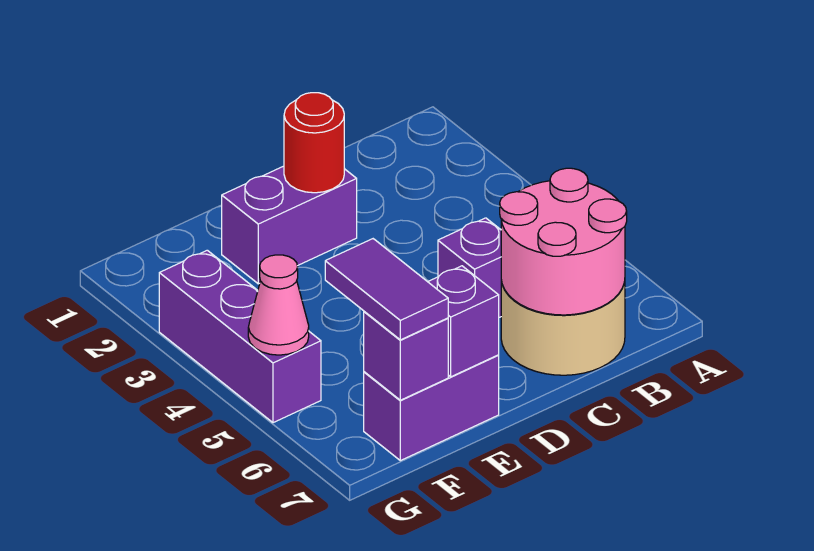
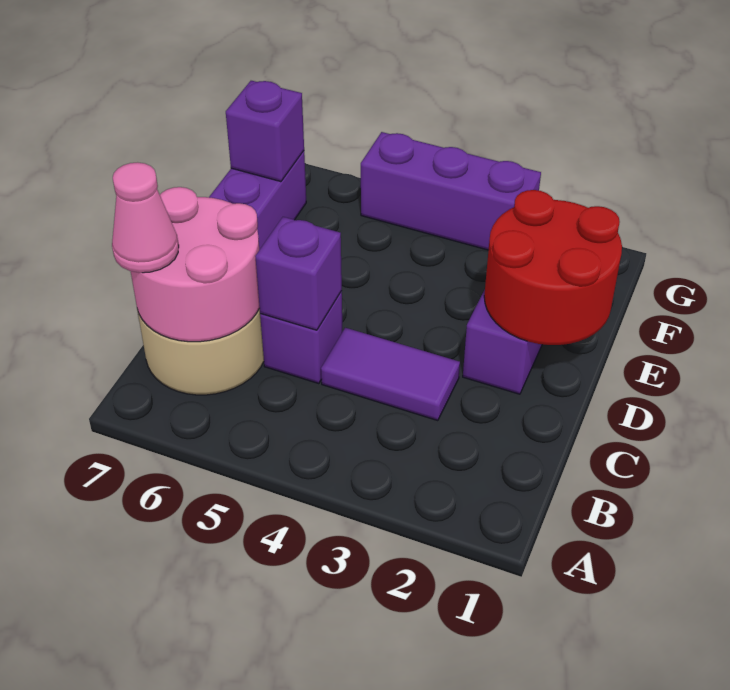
red round brick D2 level 2 -> red round brick D1:E2 level 2
purple brick E7 level 2 -> purple brick C5 level 2
purple tile F6:F7 level 3 -> purple tile C3:C4 level 1
pink cone G5 level 2 -> pink cone B7 level 3

